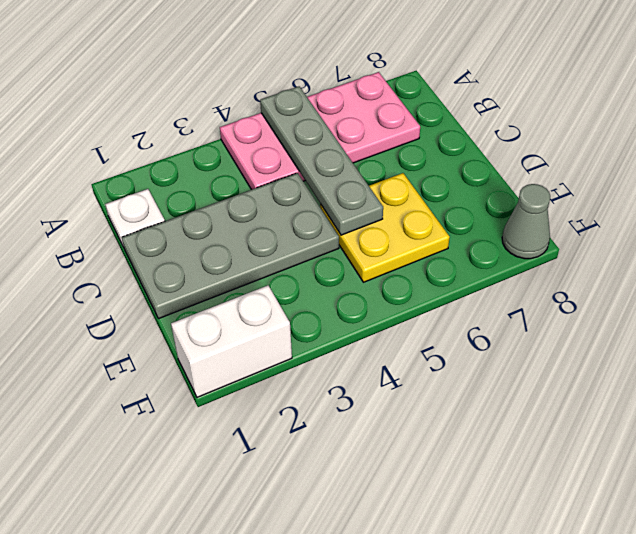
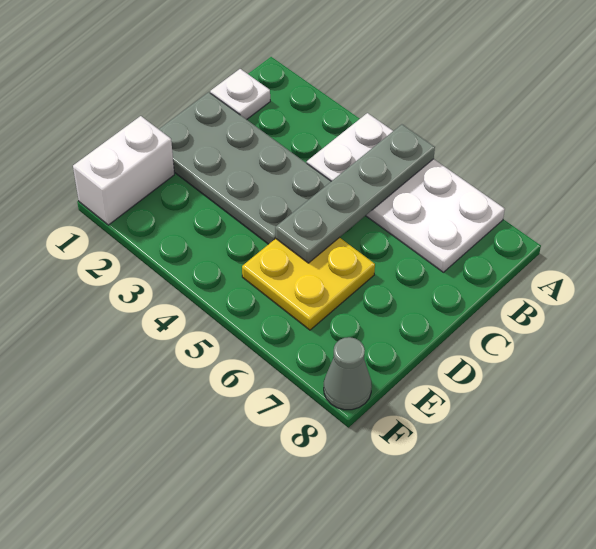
pink plate A4:B7 level 1 -> white plate A4:B7 level 1
white brick F1:F2 level 1 -> white brick E1:F1 level 1

